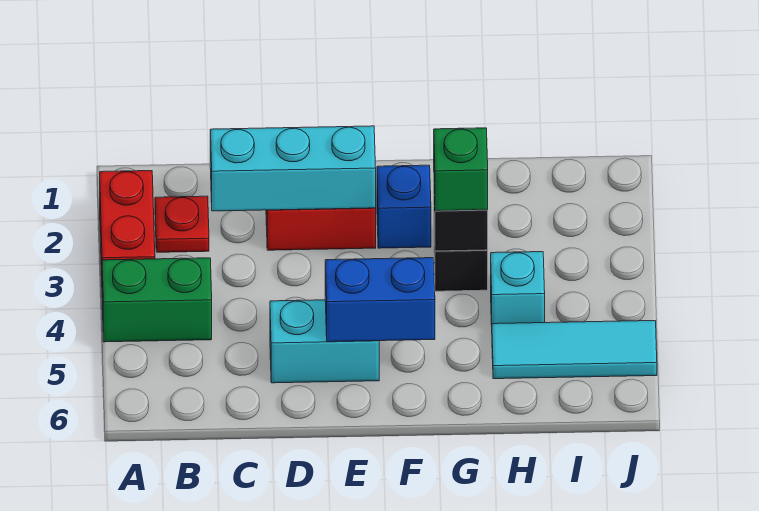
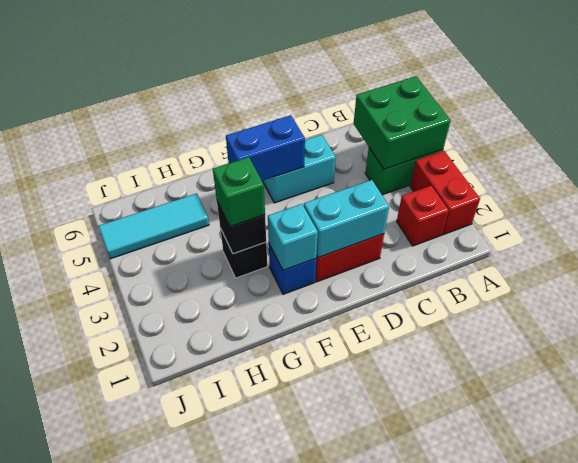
none -> green brick A4:B5 level 2
red plate B2 level 1 -> red brick B2 level 1
cyan brick C2:E2 level 2 -> cyan brick D2:E2 level 2
cyan brick H4 level 1 -> cyan brick F2 level 2

